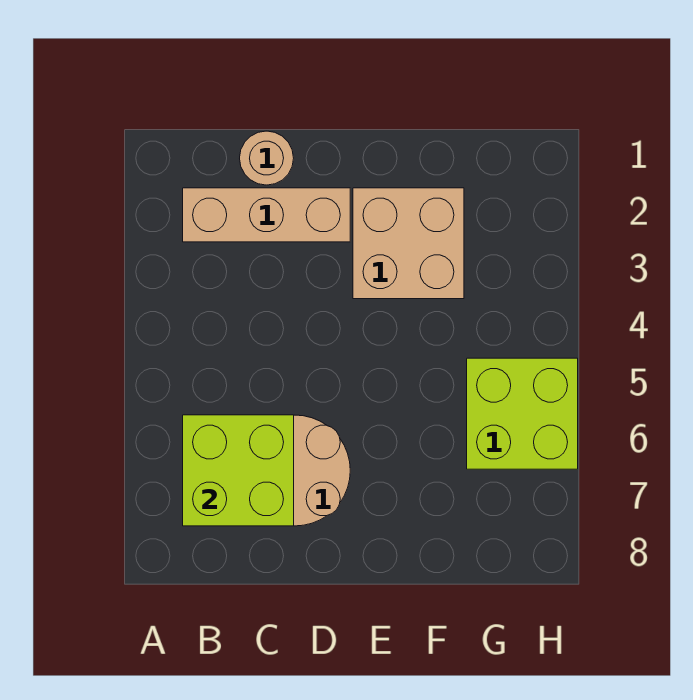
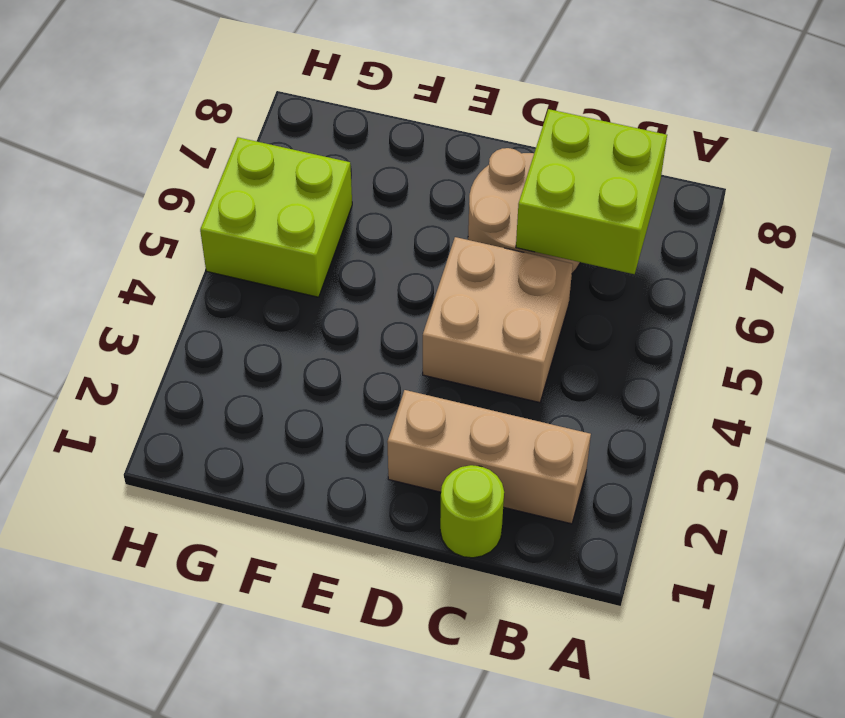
tan round brick C1 level 1 -> lime round brick C1 level 1
tan brick E2:F3 level 1 -> tan brick C4:D5 level 1

